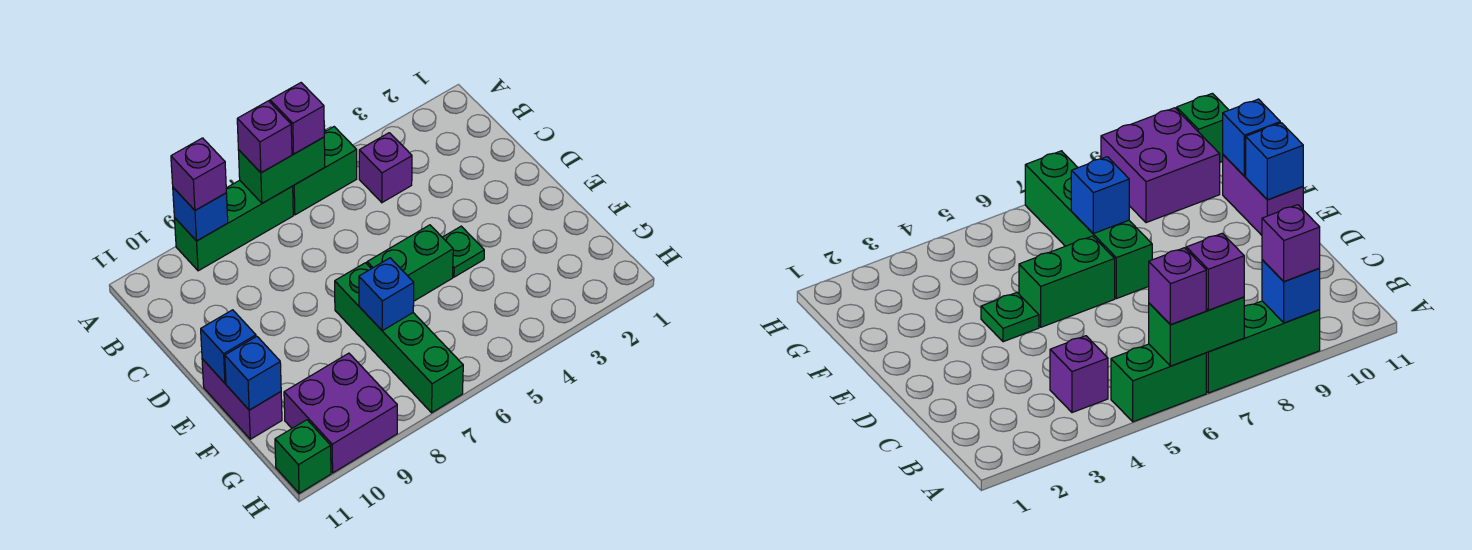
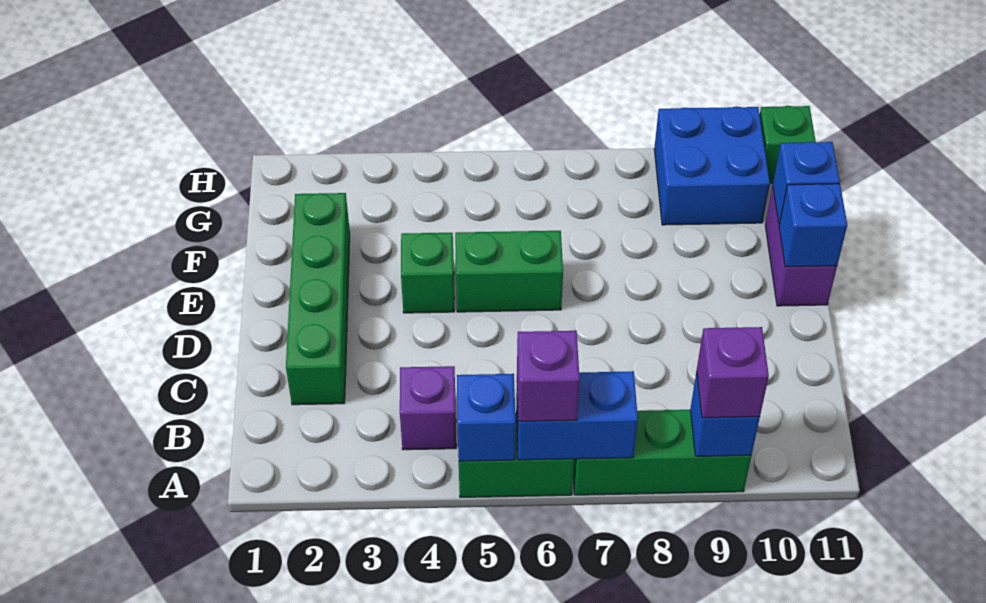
green brick A6:A7 level 2 -> blue brick A6:A7 level 2
purple brick A7 level 3 -> none
green plate E4 level 1 -> green brick E4 level 1
green brick E7:H7 level 1 -> green brick C2:F2 level 1
blue brick F7 level 2 -> blue brick A5 level 2
purple brick G9:H10 level 1 -> blue brick G9:H10 level 1

